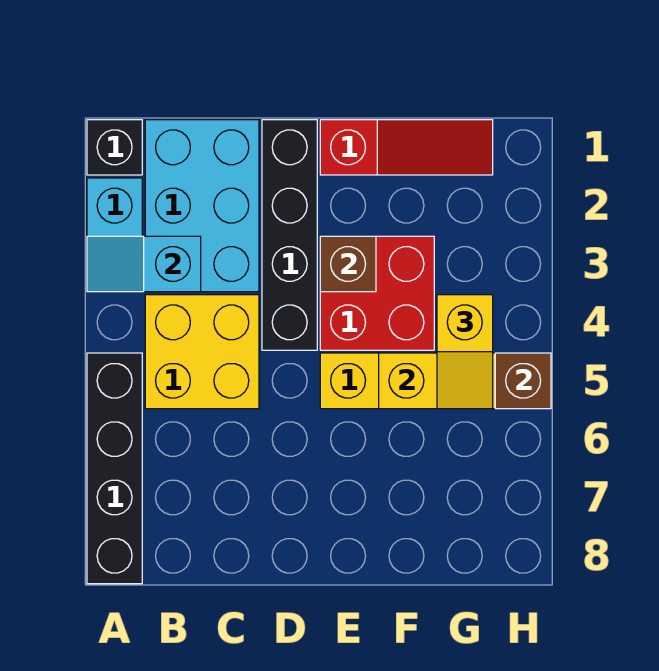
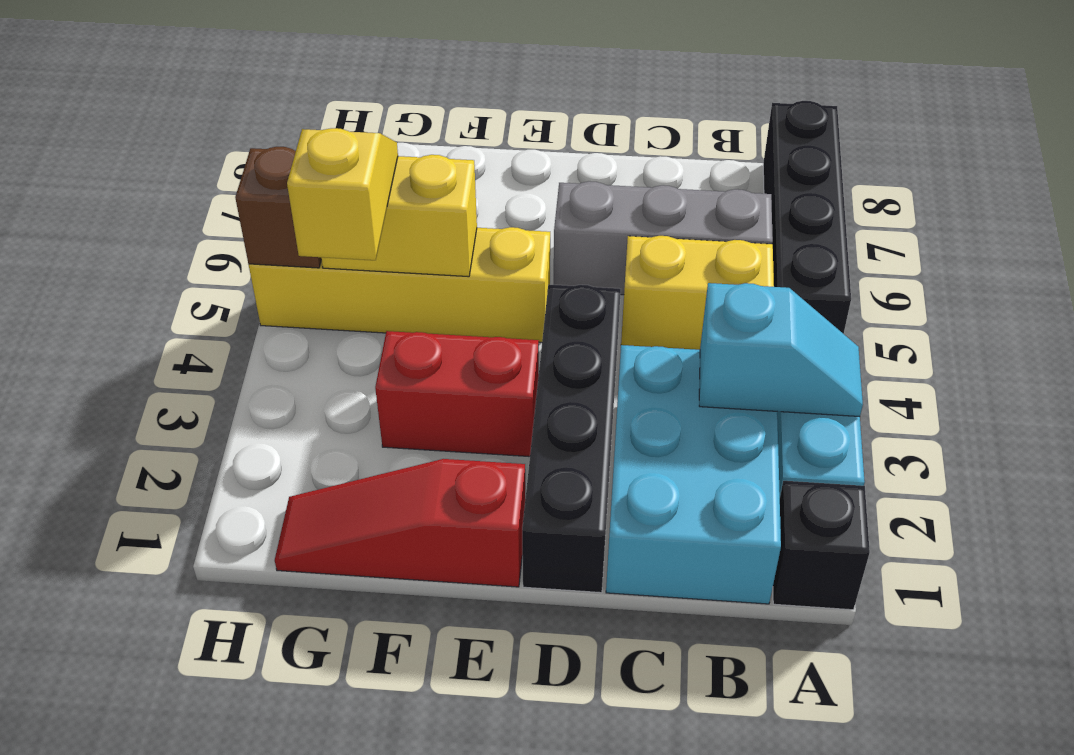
yellow brick B4:C5 level 1 -> yellow brick B5:C5 level 1
none -> grey brick B6:D6 level 1
red brick E3:F4 level 1 -> red brick E3:F3 level 1
brown brick E3 level 2 -> none

